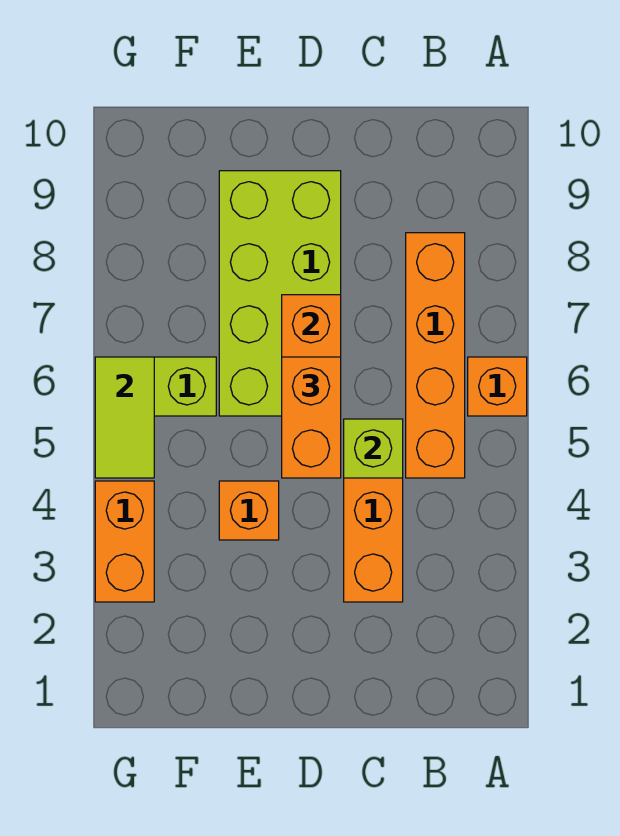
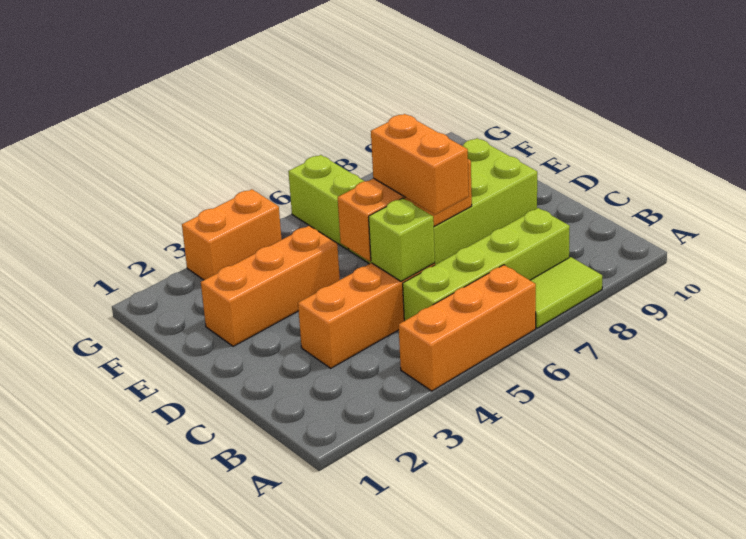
orange brick A6 level 1 -> orange brick A4:A6 level 1
orange brick B5:B8 level 1 -> lime brick B5:B8 level 1
orange brick D5:D6 level 3 -> orange brick C6:D6 level 3
orange brick E4 level 1 -> orange brick E2:E4 level 1
lime tile G5:G6 level 2 -> lime tile A7:A8 level 1

